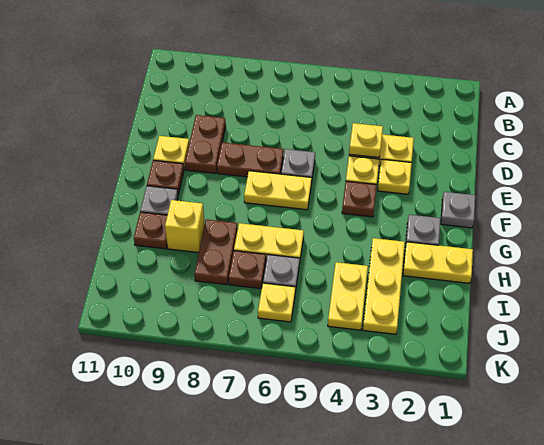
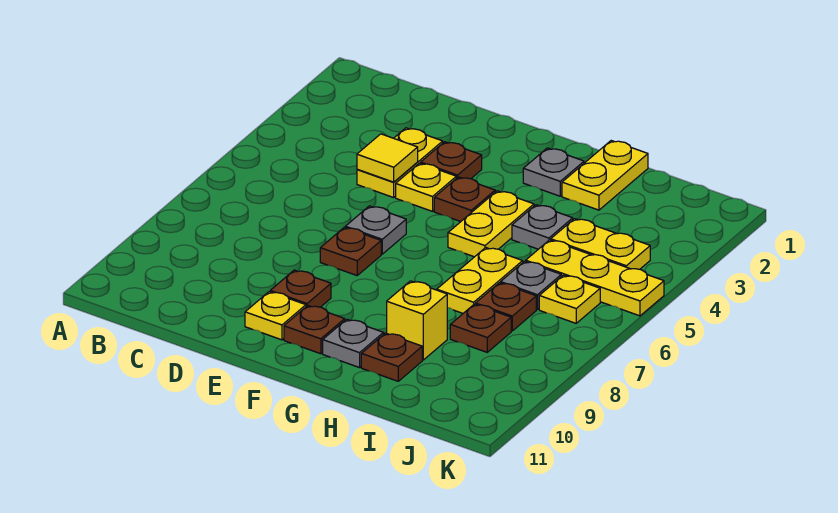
yellow plate D4 level 2 -> yellow tile D4 level 2
brown plate D9:E9 level 1 -> brown plate E9 level 1
yellow plate E3 level 1 -> brown plate E3 level 1
brown plate E7:E8 level 1 -> brown plate E7 level 1
grey plate F1 level 1 -> grey plate H4 level 1
yellow plate F6:F7 level 1 -> yellow plate G4:G5 level 1
yellow plate H3:J3 level 1 -> yellow plate I5:K5 level 1
brown plate H8:I8 level 1 -> brown plate I8 level 1

